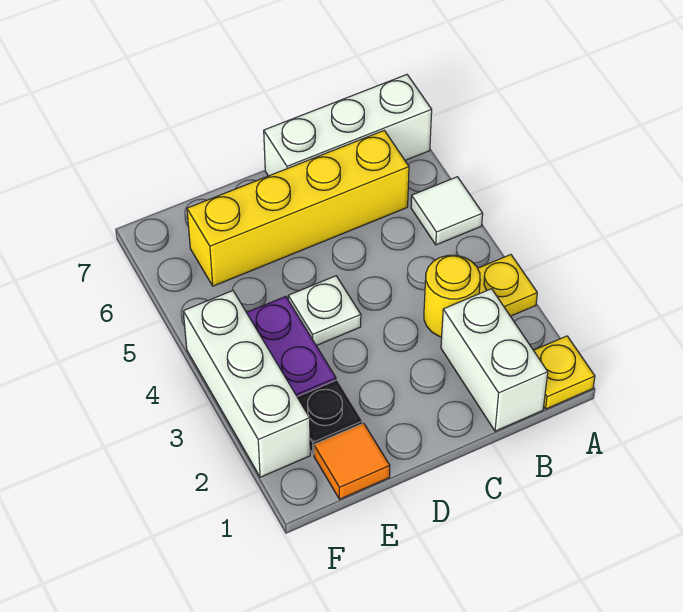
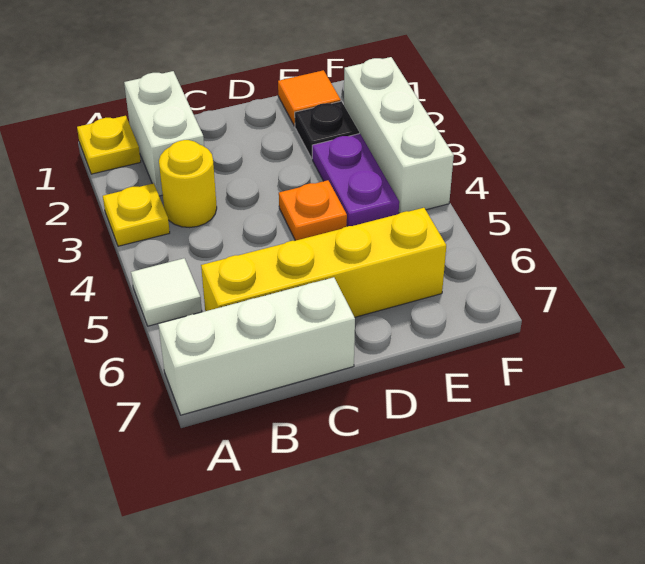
white plate D4 level 1 -> orange plate D4 level 1

